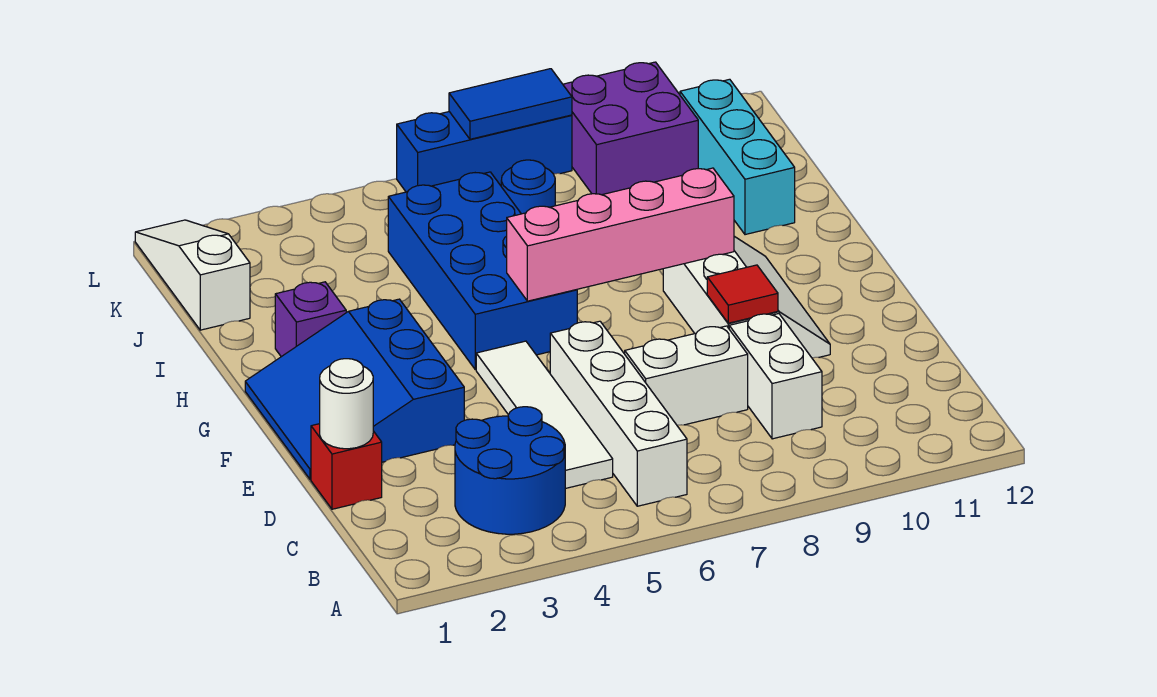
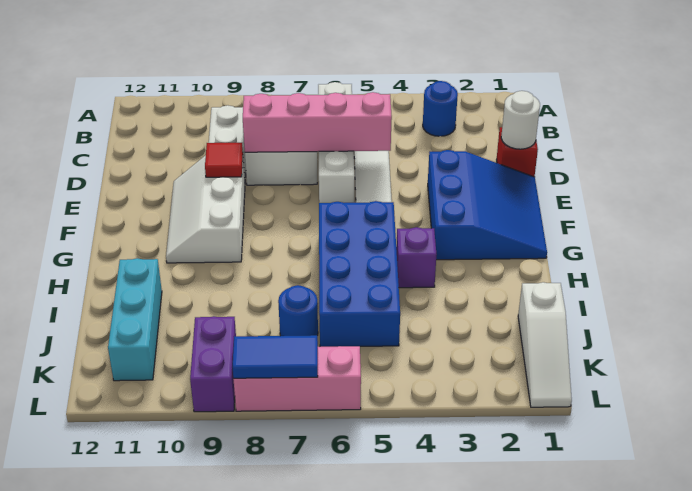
blue round brick B3:C4 level 1 -> blue round brick B3 level 1
pink brick G6:G9 level 2 -> pink brick D5:D8 level 2
purple brick H2 level 1 -> purple brick H4 level 1
purple brick K9:L10 level 1 -> purple brick K9:L9 level 1
blue brick L6:L8 level 1 -> pink brick L6:L8 level 1

